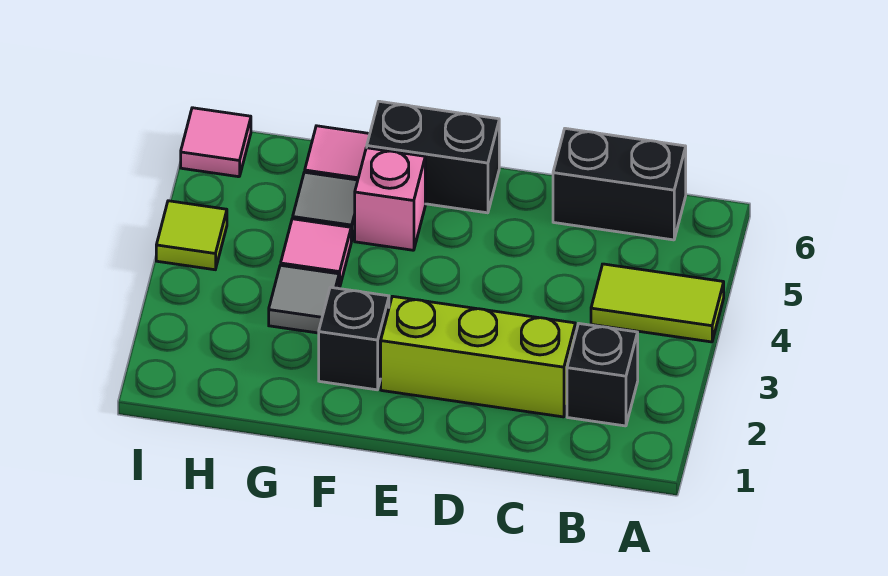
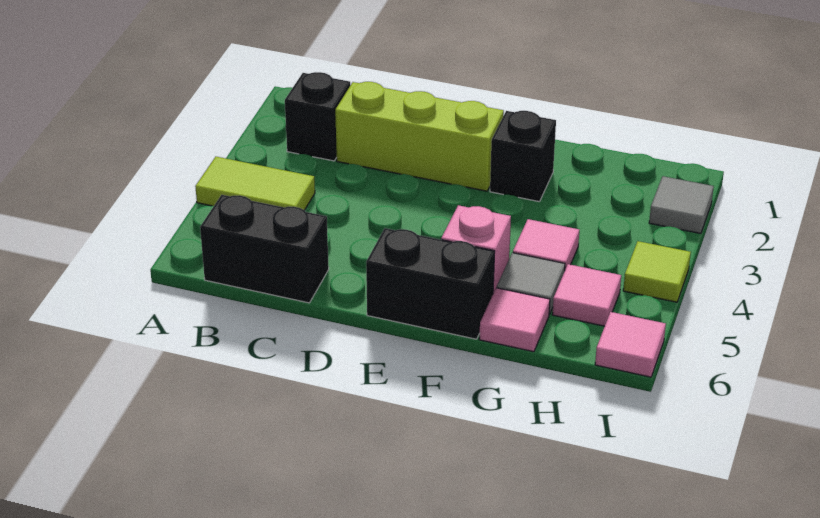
grey tile G3 level 1 -> grey tile I2 level 1
none -> pink tile H5 level 1

